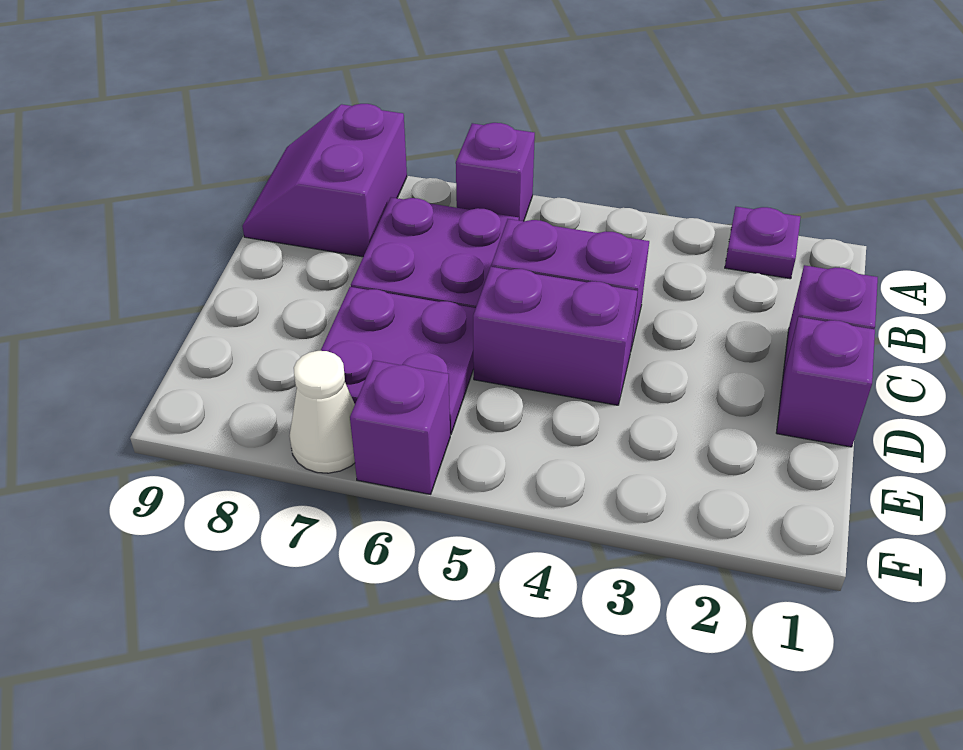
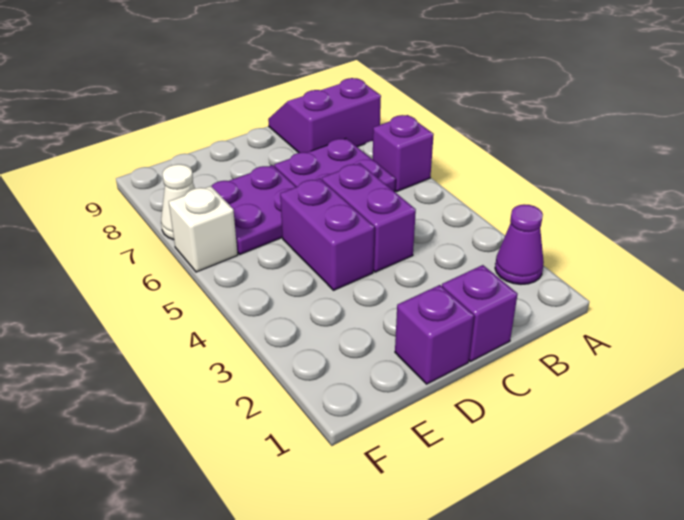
purple plate A2 level 1 -> purple cone A2 level 1
purple brick F6 level 1 -> white brick F6 level 1

